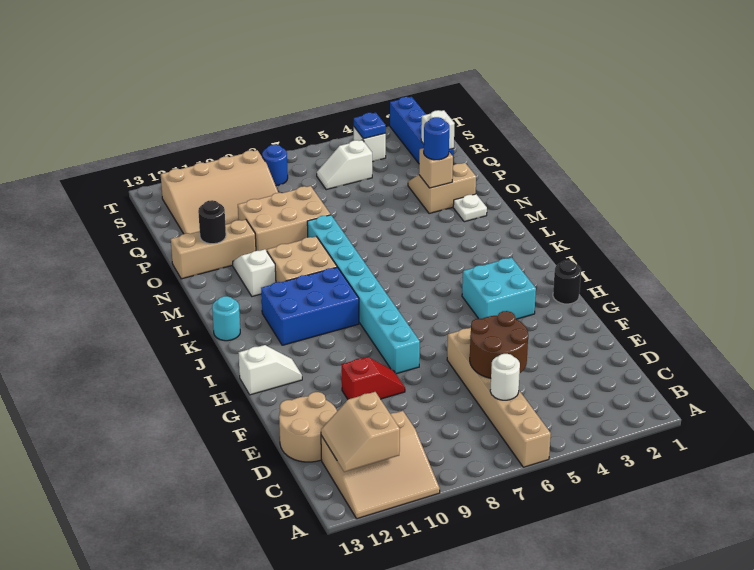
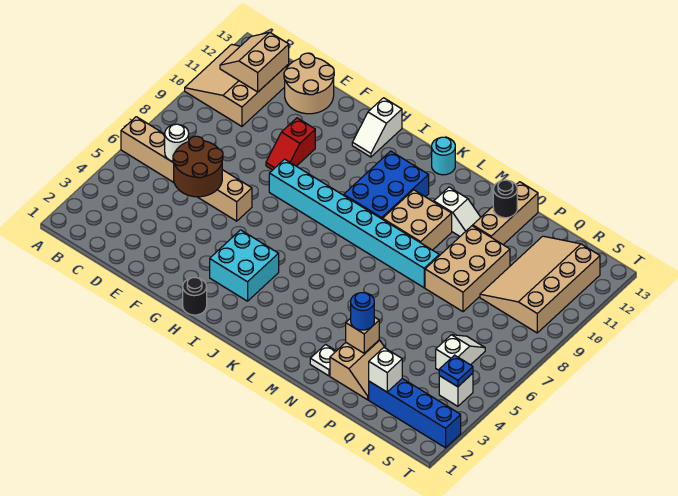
tan slope B11:C12 level 2 top 11 -> tan slope B11:C12 level 2 top C
blue round brick S8 level 1 -> none

